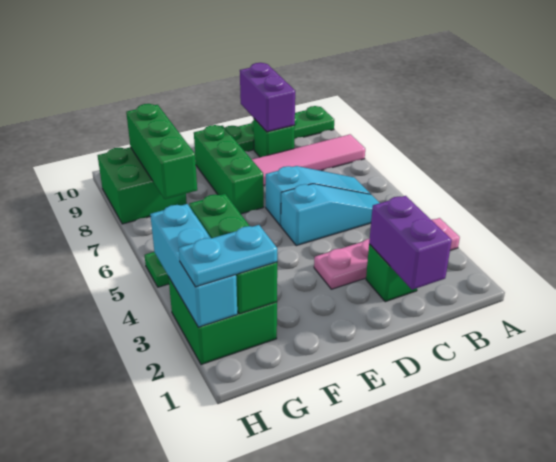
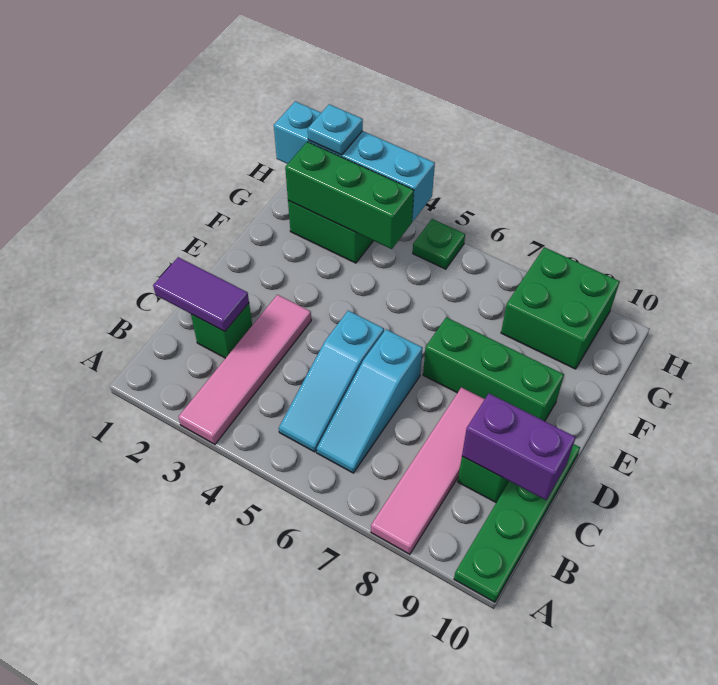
pink plate A3:D3 level 1 -> pink tile A3:D3 level 1
purple brick C1:C2 level 2 -> purple tile C1:C2 level 2
cyan plate G2:H2 level 3 -> cyan plate H2 level 3
green brick G7:G9 level 2 -> none
cyan brick H2:H4 level 2 -> cyan brick H1:H4 level 2

